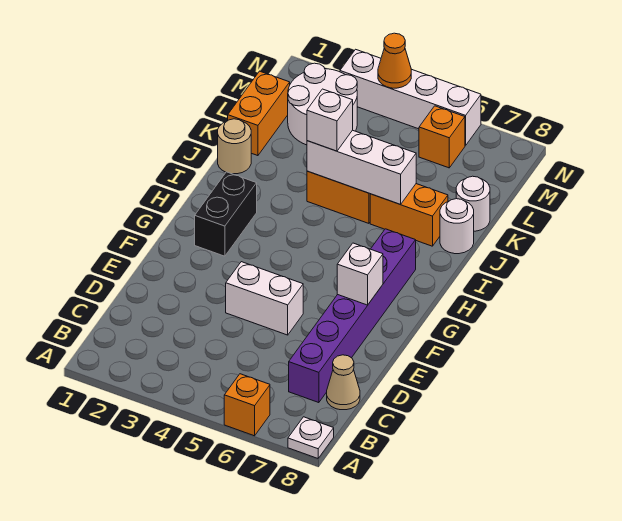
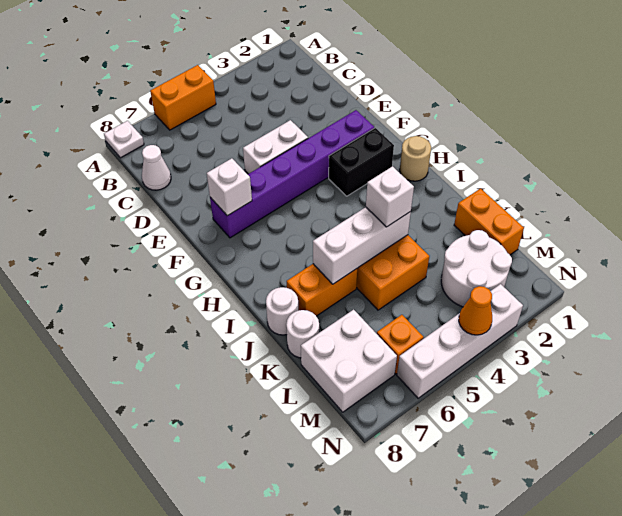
orange brick A6 level 1 -> orange brick A5:A6 level 1
purple brick C7:H7 level 1 -> purple brick F2:F7 level 1
tan cone C8 level 1 -> white cone C8 level 1
black brick G2:H2 level 1 -> black brick G2:G3 level 1
tan round brick J1 level 1 -> tan round brick H1 level 1
none -> white brick L7:M8 level 1

